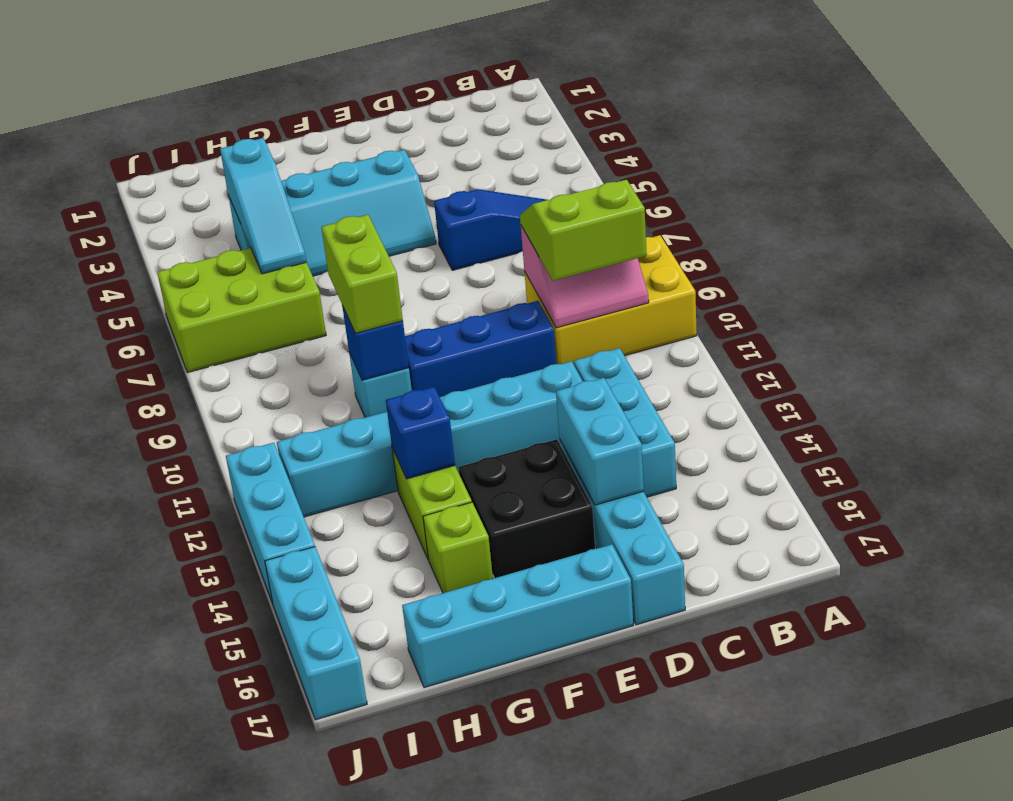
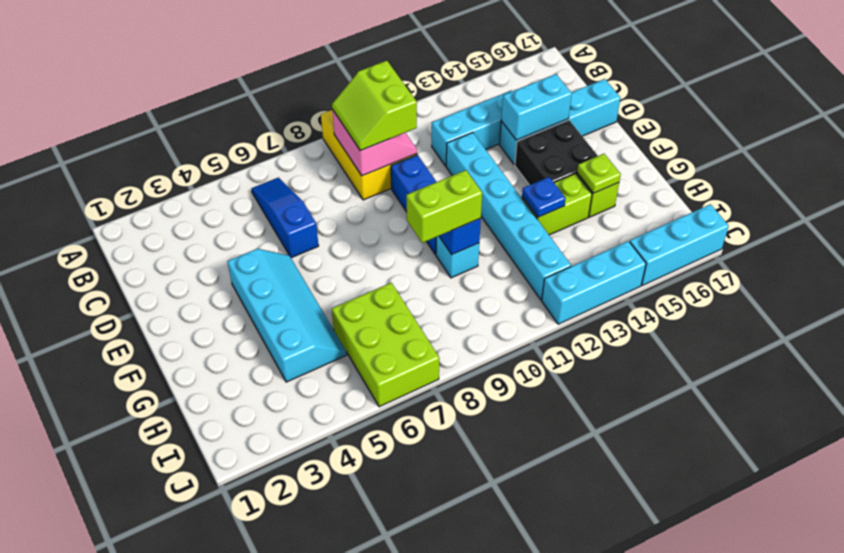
cyan brick E17:H17 level 1 -> none
blue brick G13 level 2 -> blue plate G13 level 2
none -> lime plate G15 level 2
cyan slope H4:H6 level 2 top 4 -> none

